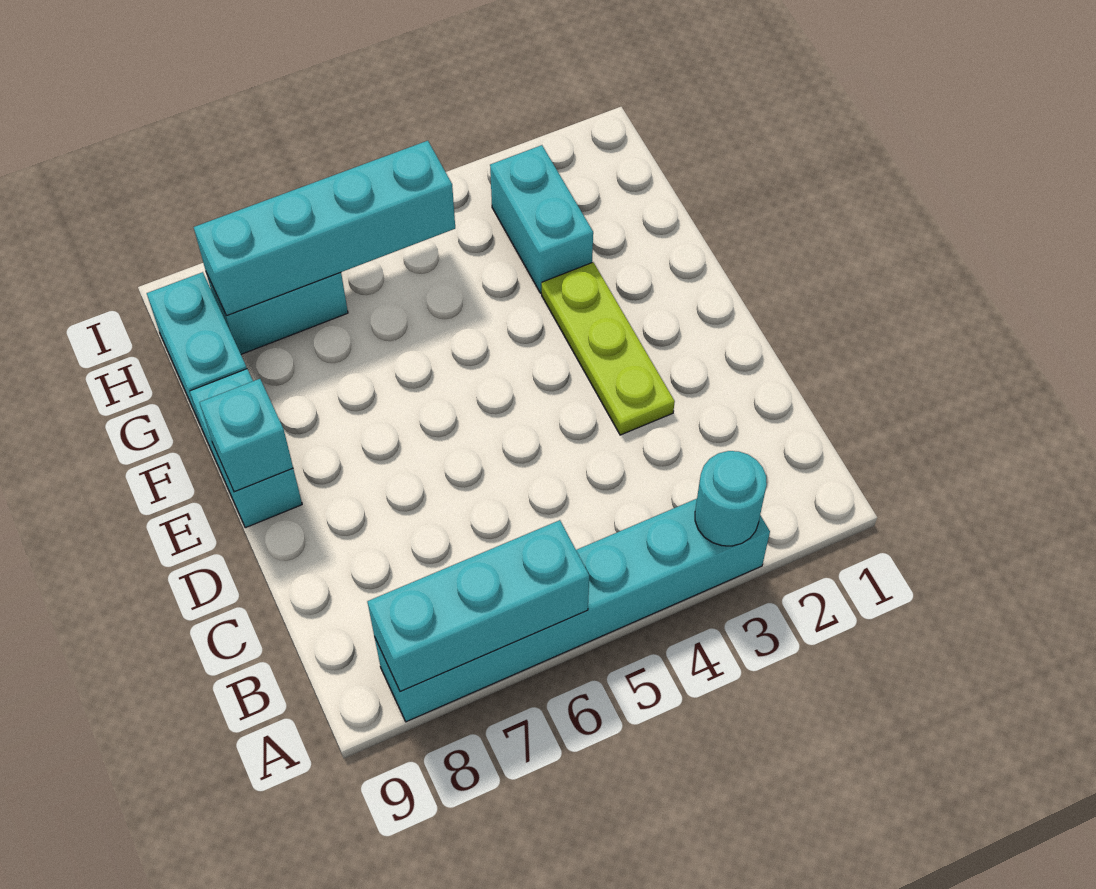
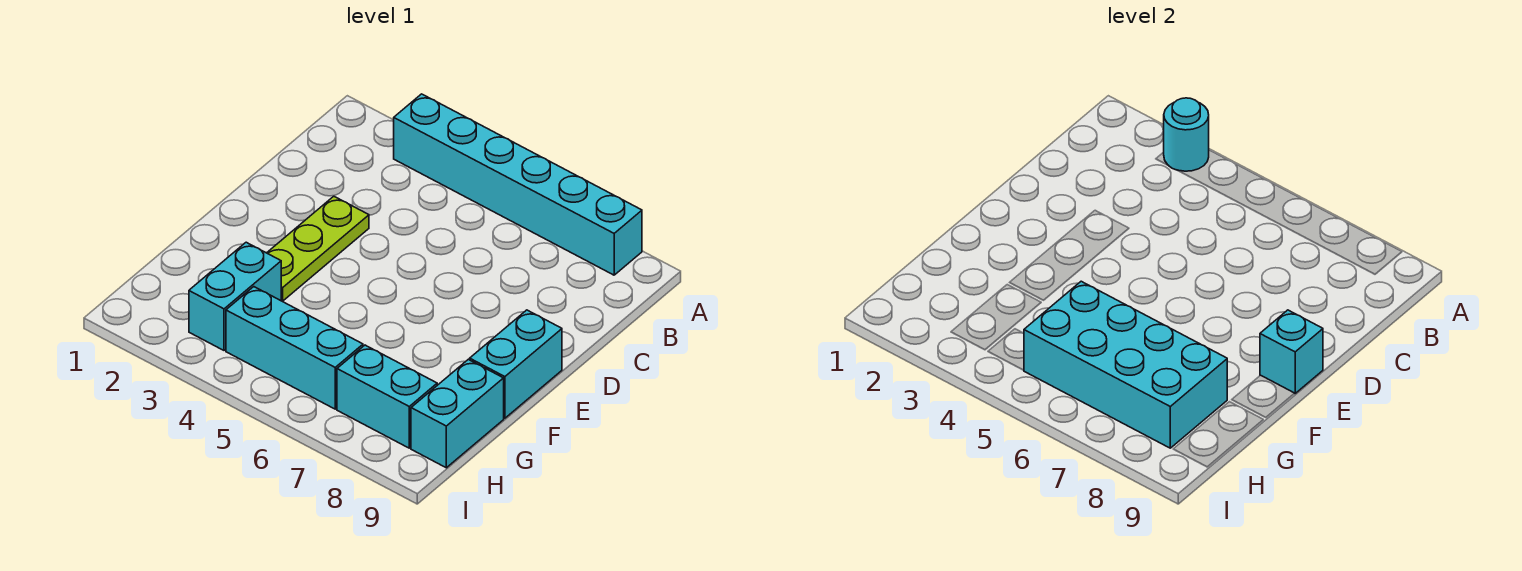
cyan brick A6:A8 level 2 -> cyan brick H4:H6 level 1
cyan brick H5:H8 level 2 -> cyan brick G5:H8 level 2

